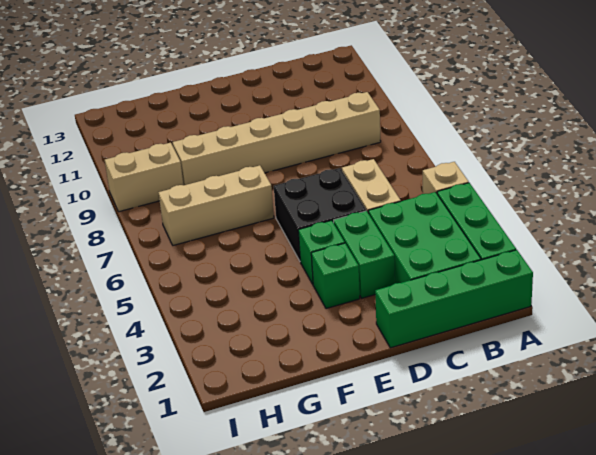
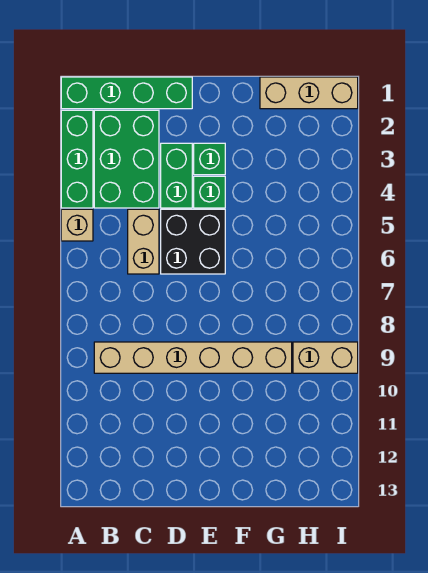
tan brick F7:H7 level 1 -> tan brick G1:I1 level 1

